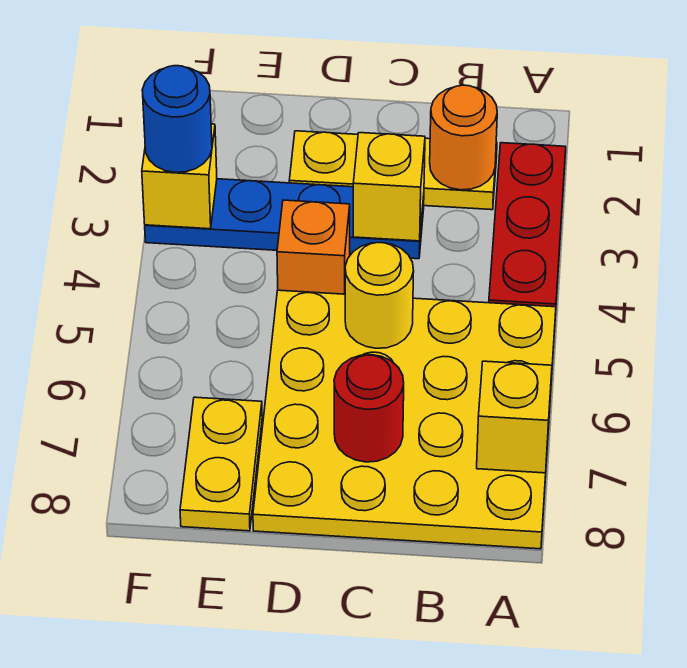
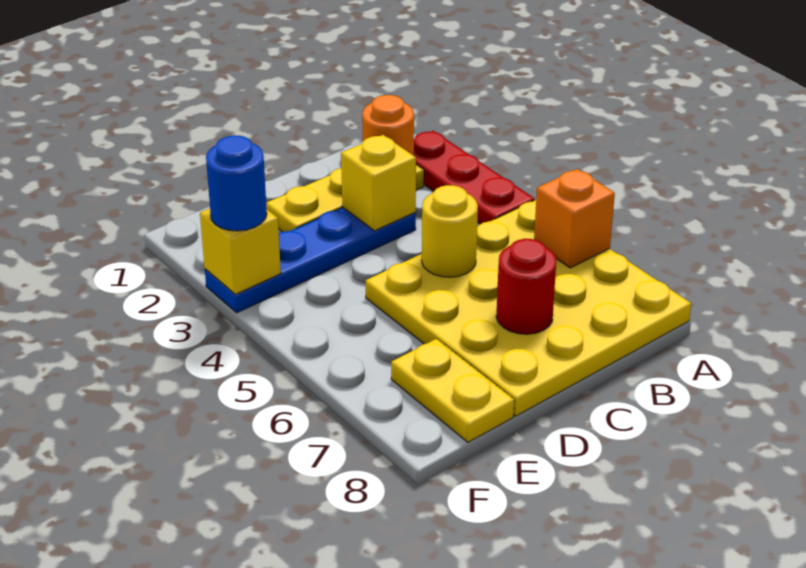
yellow brick A7 level 2 -> none
orange brick D4 level 1 -> orange brick A6 level 2

